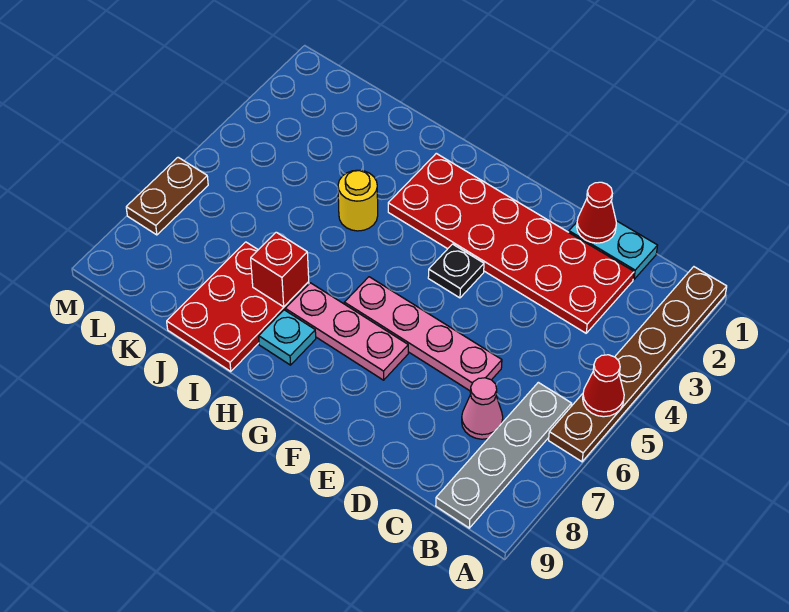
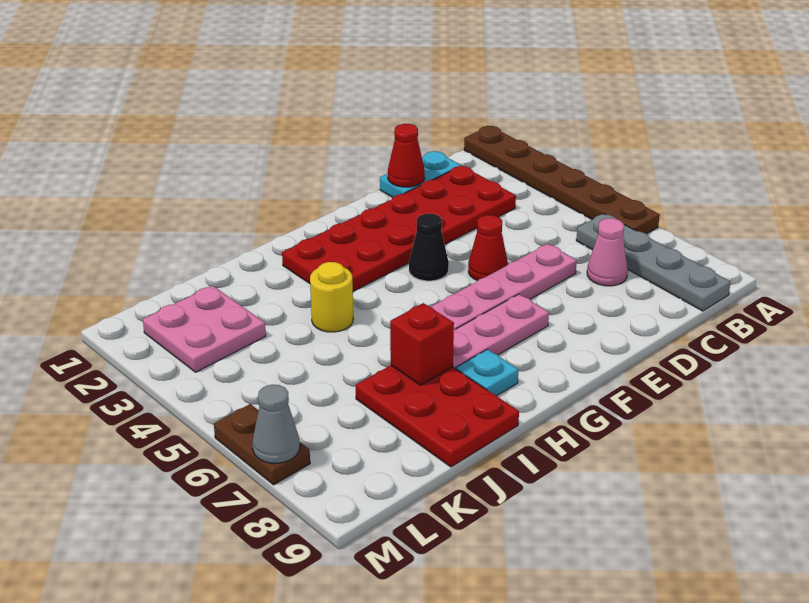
red cone A5 level 2 -> red cone E5 level 1
black plate F4 level 1 -> black cone F4 level 1
none -> pink plate K2:L3 level 1
none -> grey cone M7 level 2

